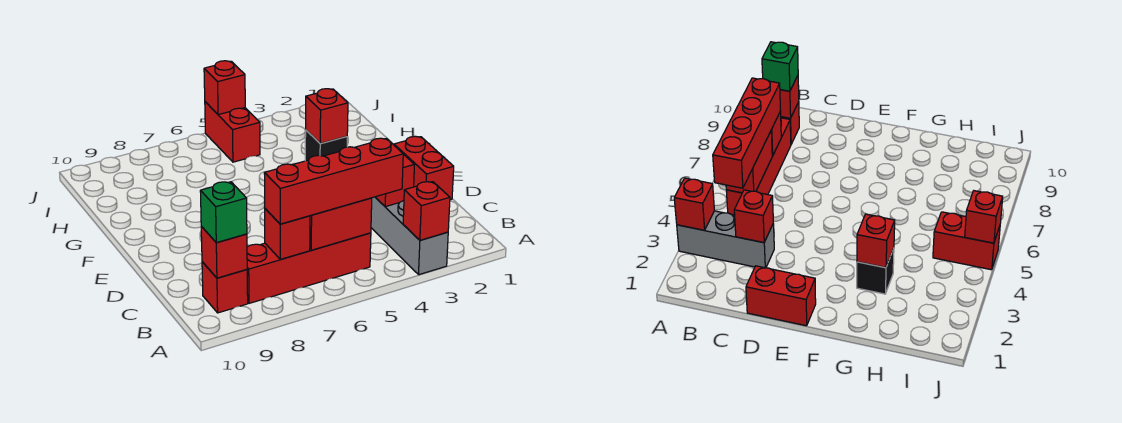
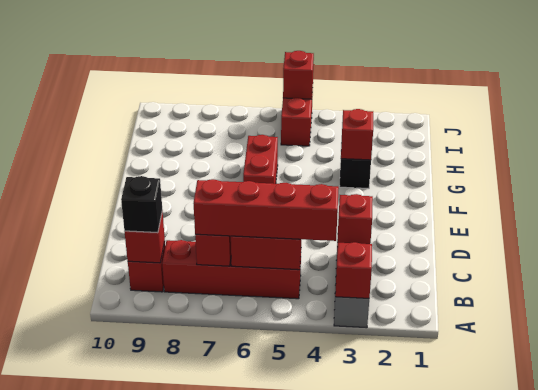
green brick B9 level 3 -> black brick B9 level 3
red brick D1:E1 level 1 -> red brick F6:G6 level 1

